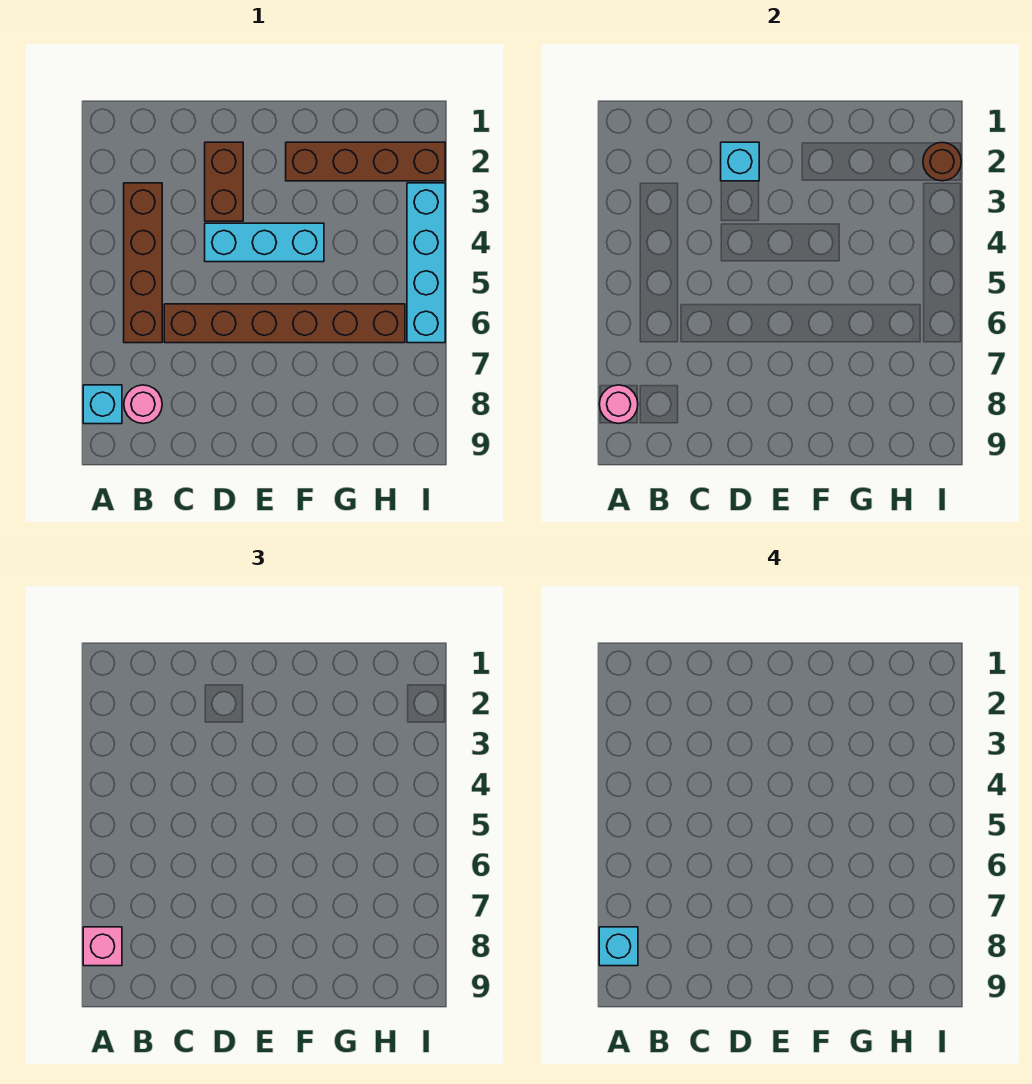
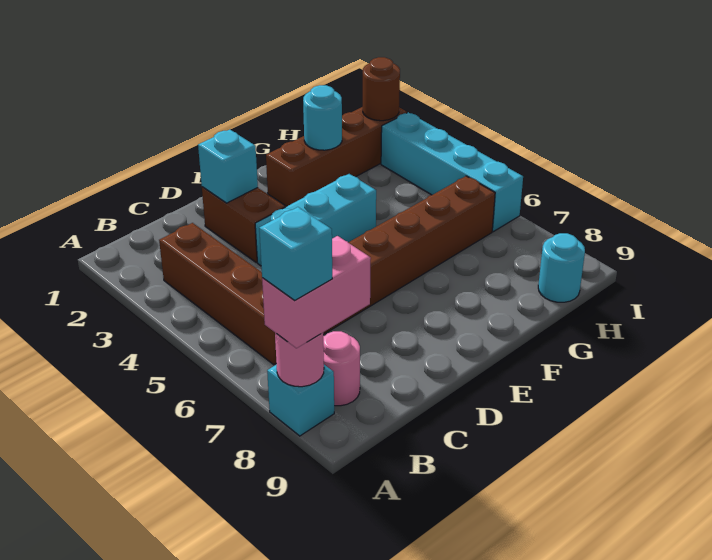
pink brick A8 level 3 -> pink brick A8:B8 level 3
none -> cyan round brick G2 level 2
none -> cyan round brick H9 level 1

